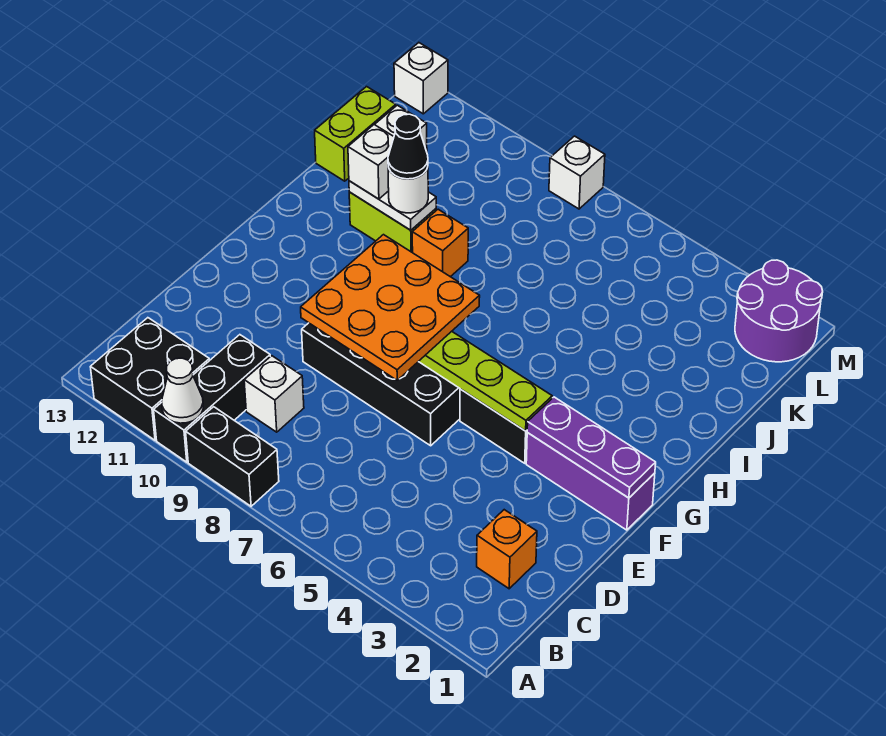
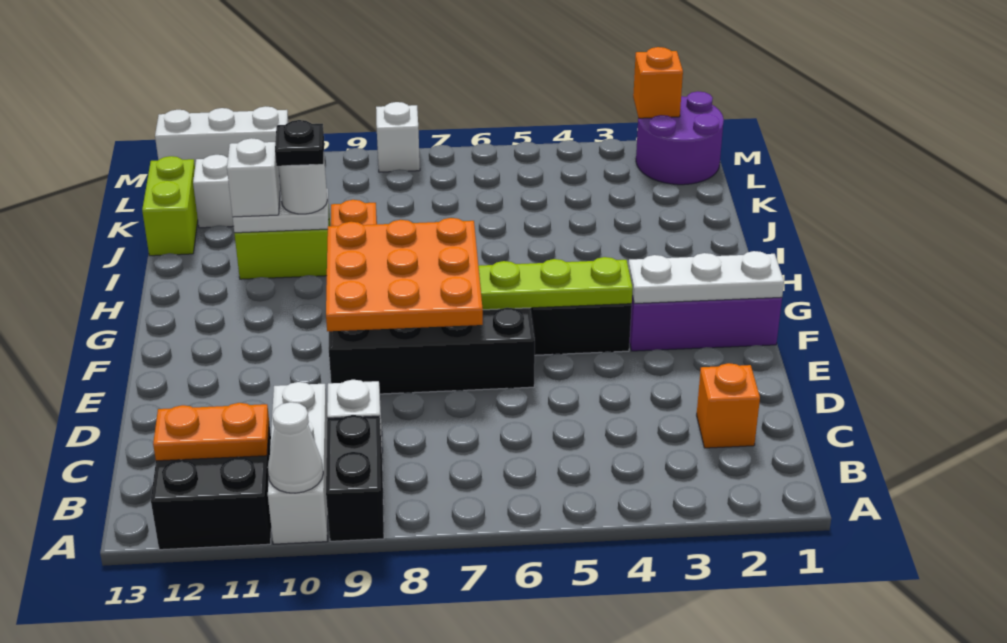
black brick A8:A9 level 1 -> black brick A9:B9 level 1
black brick A10:C10 level 1 -> white brick A10:C10 level 1
none -> orange plate B11:B12 level 2
purple plate F1:F3 level 2 -> white plate F1:F3 level 2
black cone I10 level 4 -> black plate I10 level 4
none -> orange brick M2 level 2
white brick M13 level 1 -> white brick M11:M13 level 1

